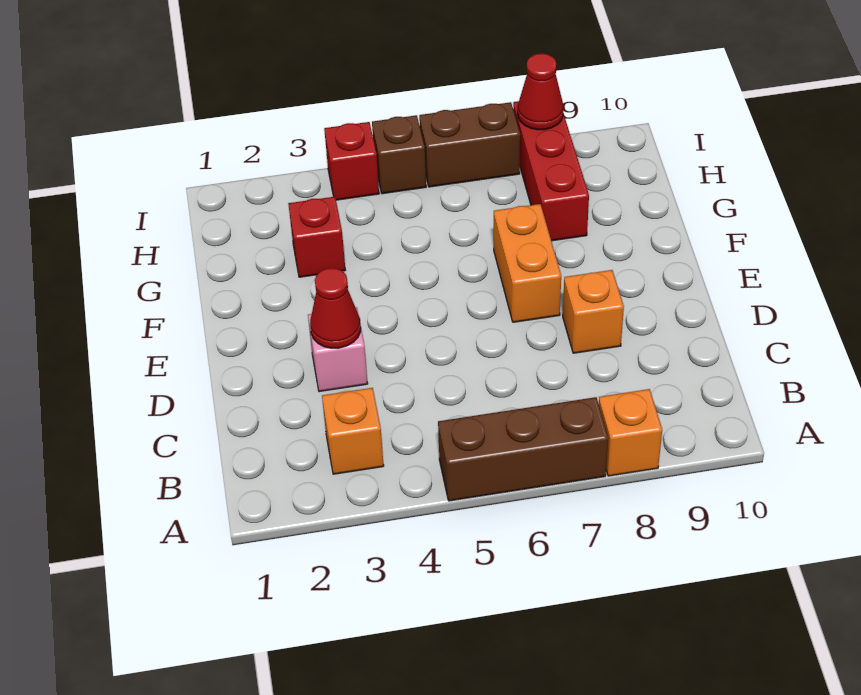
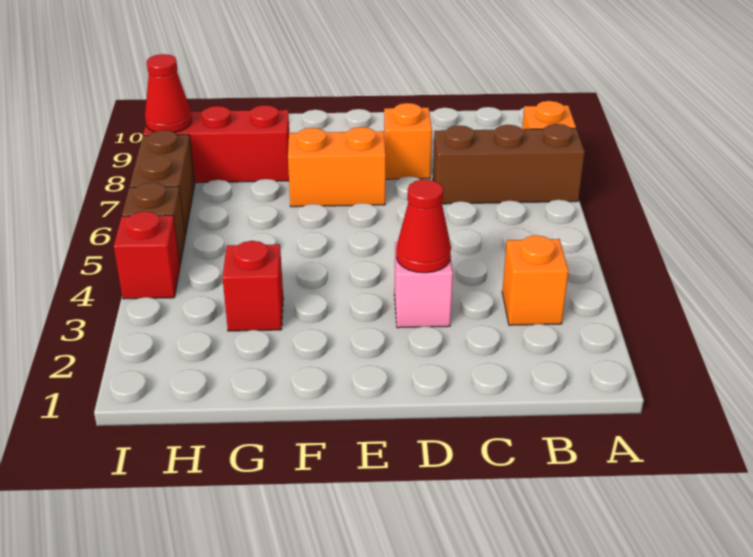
brown brick A5:A7 level 1 -> brown brick A7:C7 level 1

